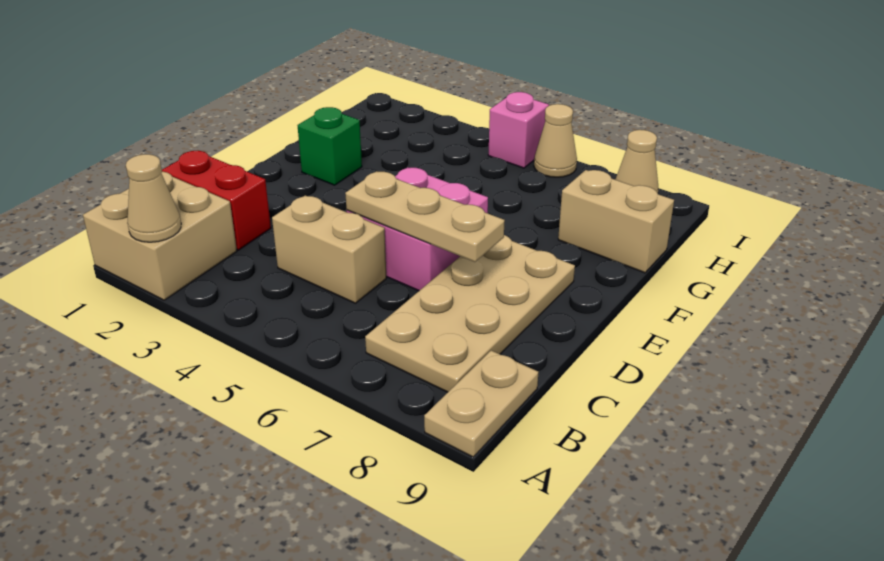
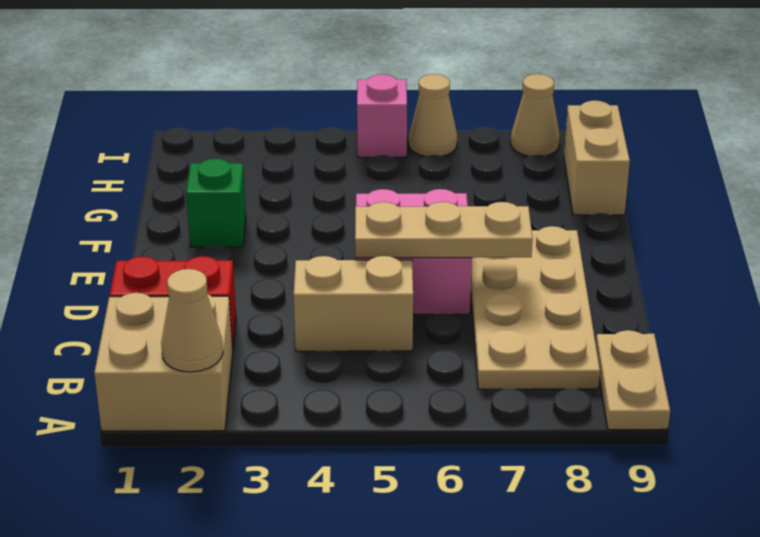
tan brick G8:G9 level 1 -> tan brick G9:H9 level 1

